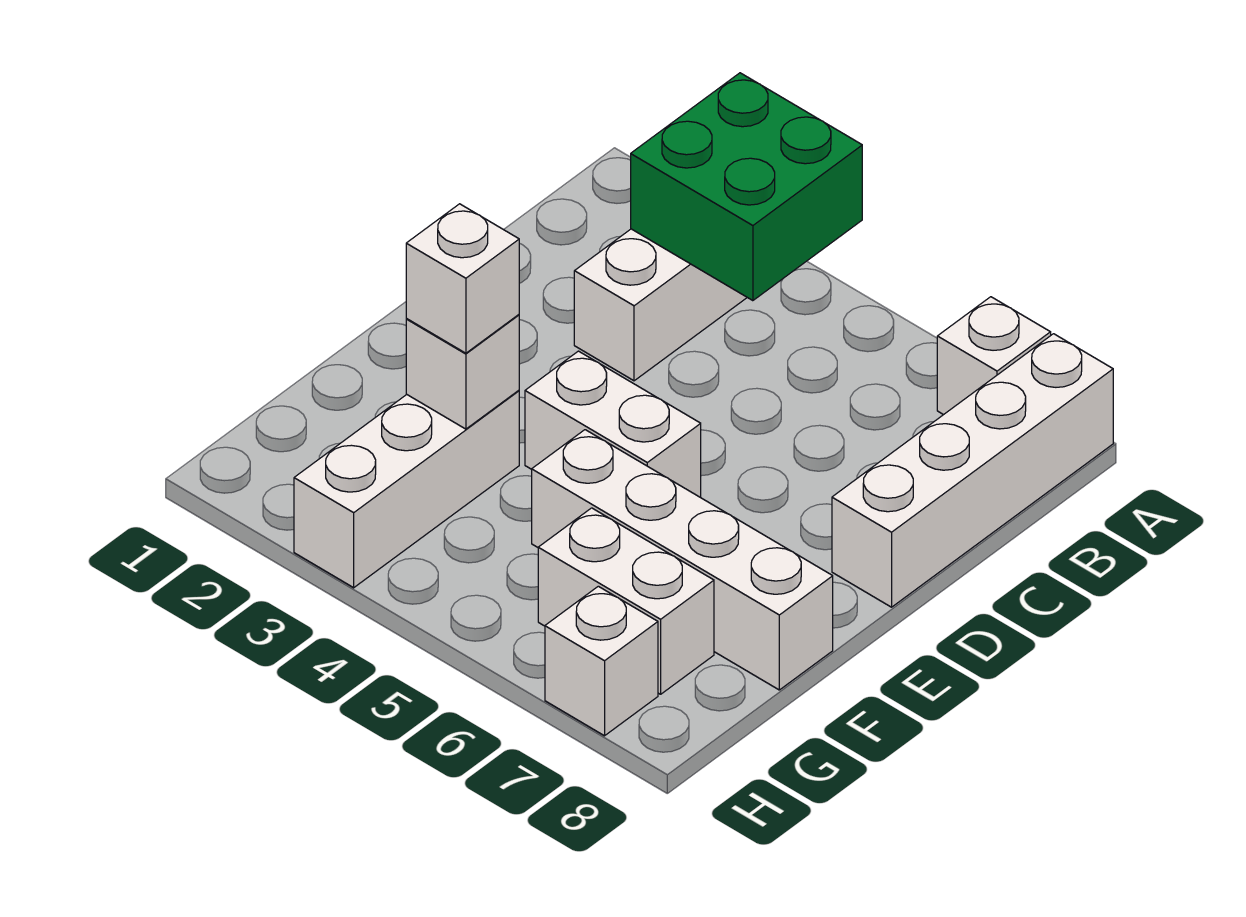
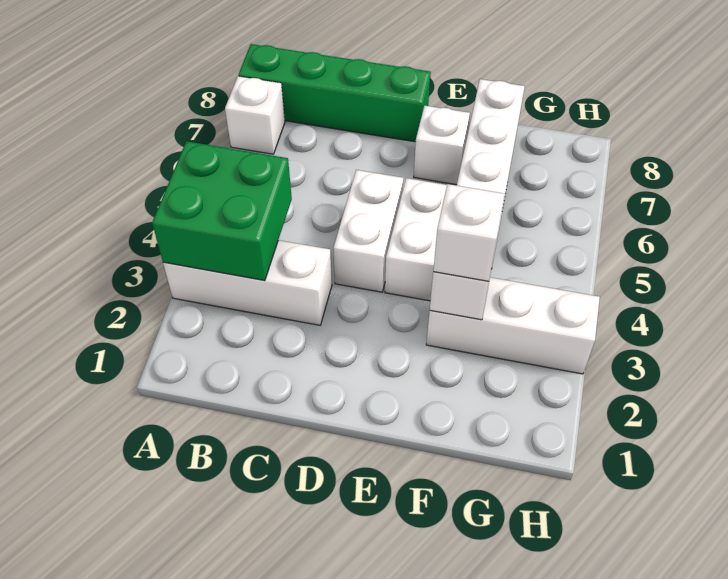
white brick A8:D8 level 1 -> green brick A8:D8 level 1
white brick G6:G7 level 1 -> white brick D4:D5 level 1
white brick H7 level 1 -> white brick E7 level 1

